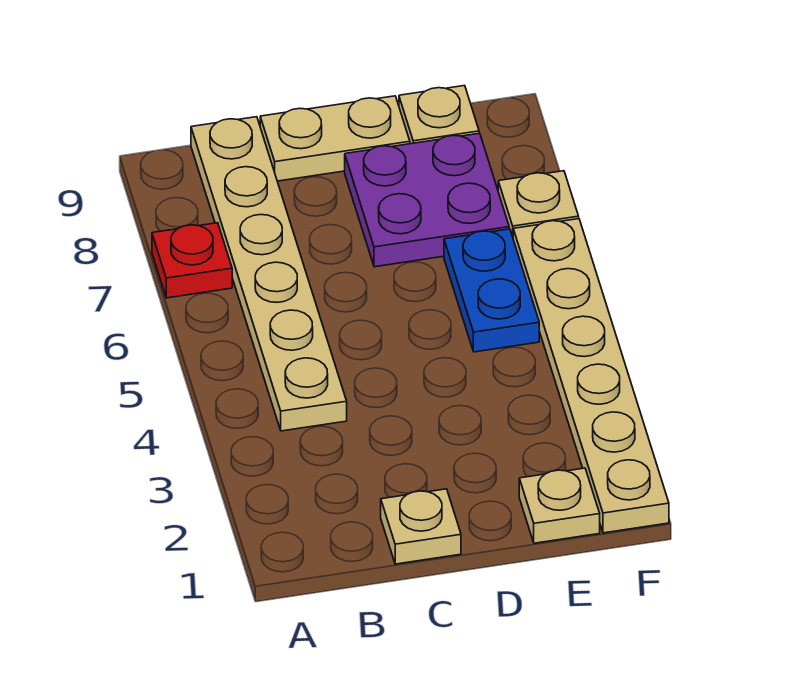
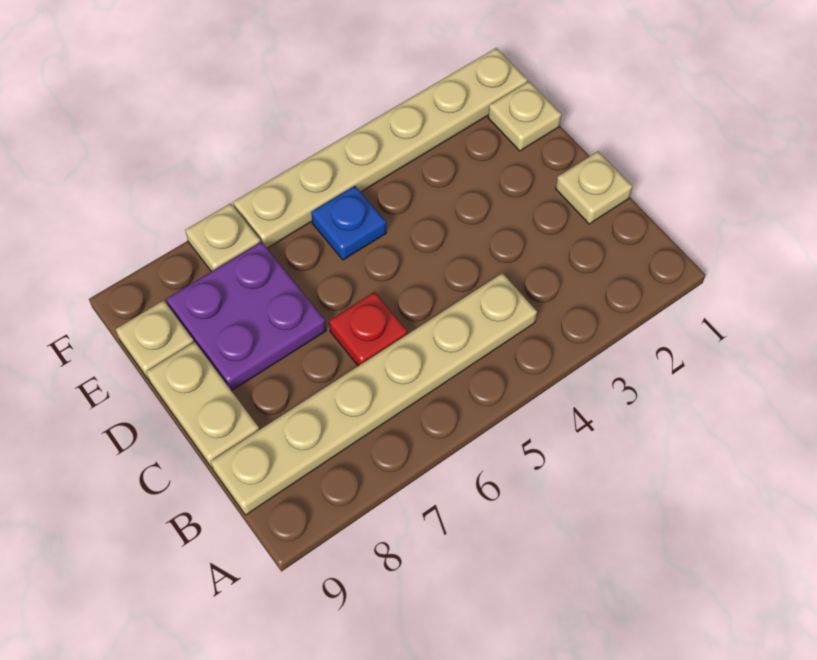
red plate A7 level 1 -> red plate C6 level 1
blue plate E5:E6 level 1 -> blue plate E5 level 1

